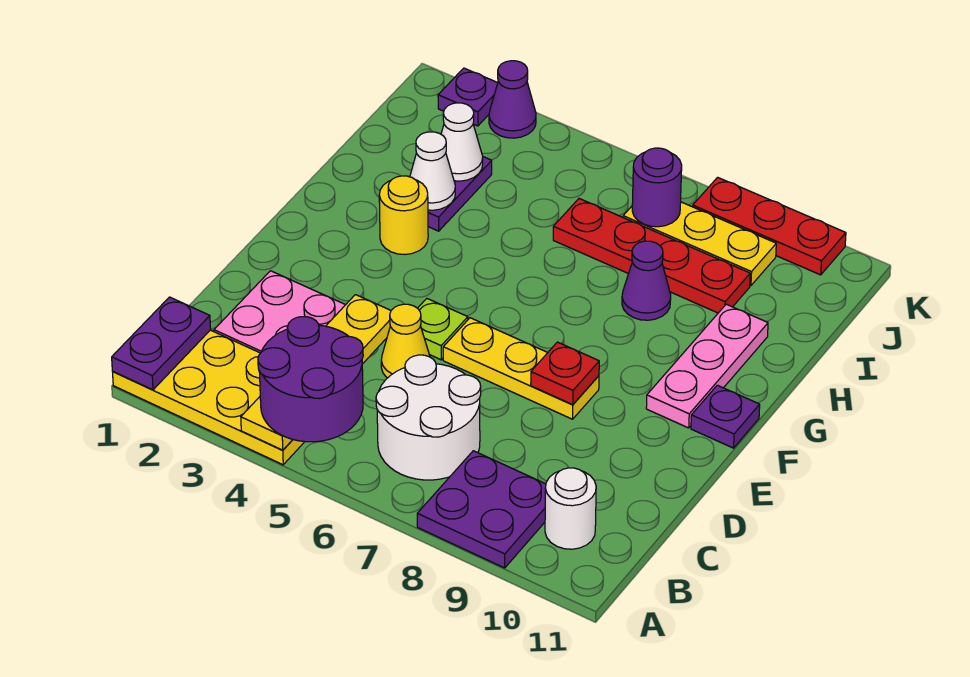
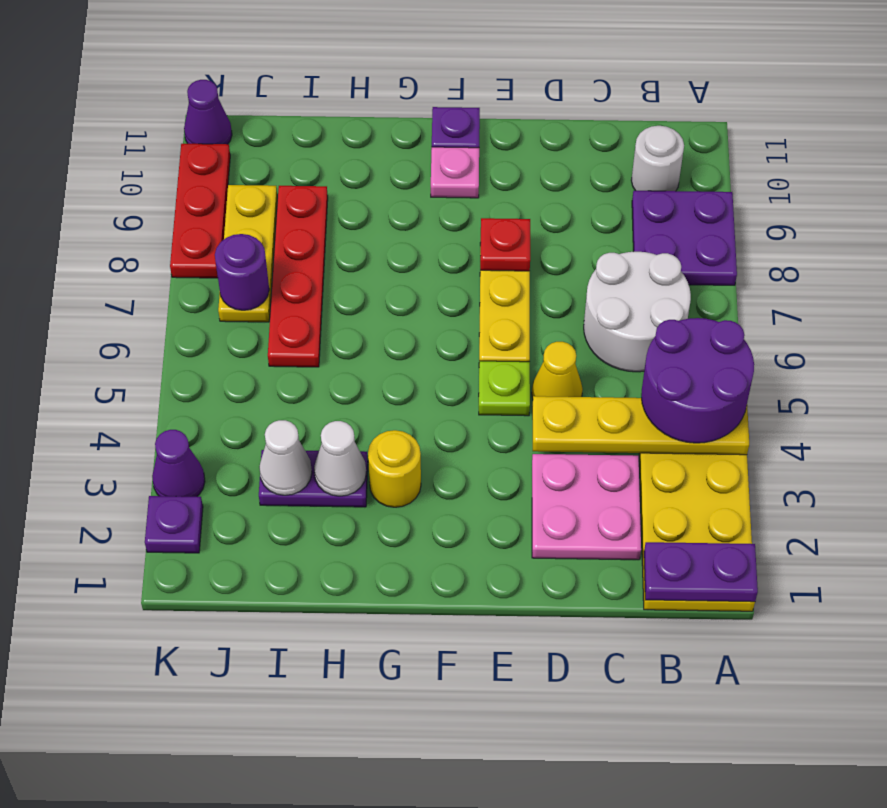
pink plate F10:H10 level 1 -> pink plate F10 level 1
purple cone H8 level 1 -> purple cone K11 level 1

